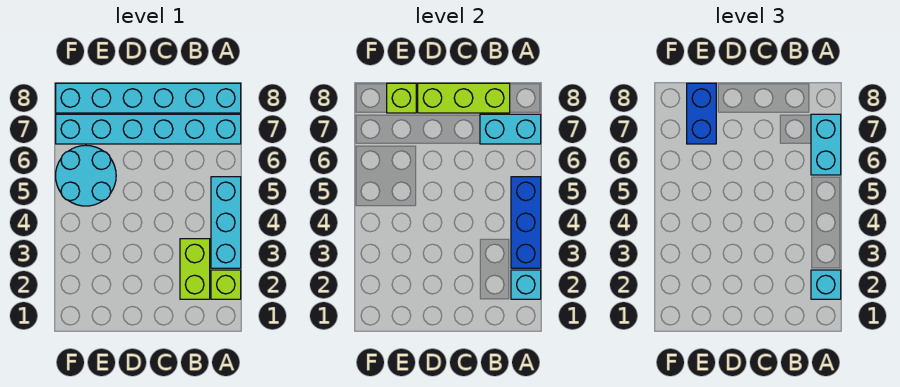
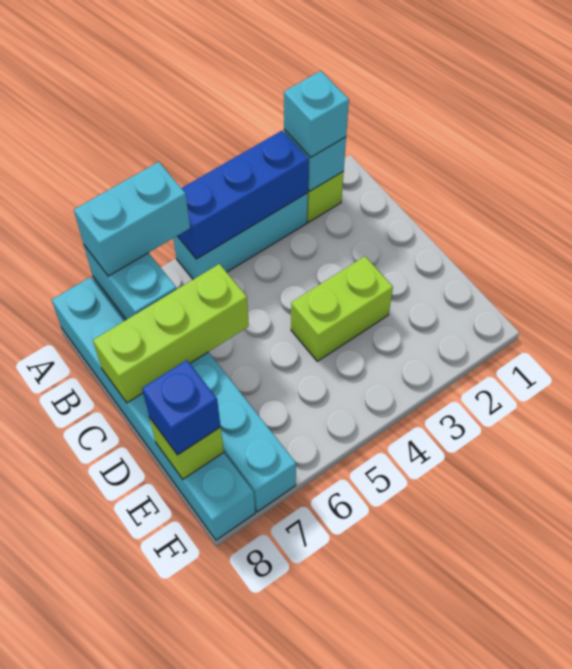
lime brick B2:B3 level 1 -> lime brick D3:D4 level 1
lime brick B8:D8 level 2 -> lime brick C6:C8 level 2
cyan round brick E5:F6 level 1 -> none
blue brick E7:E8 level 3 -> blue brick E8 level 3

